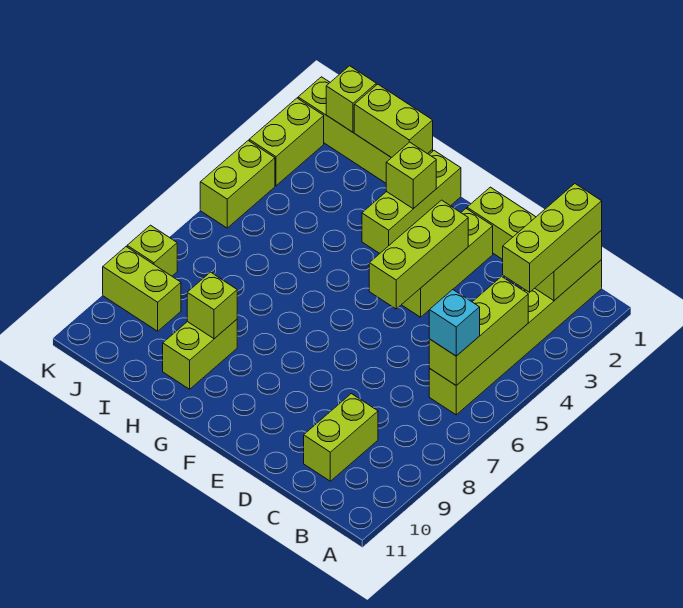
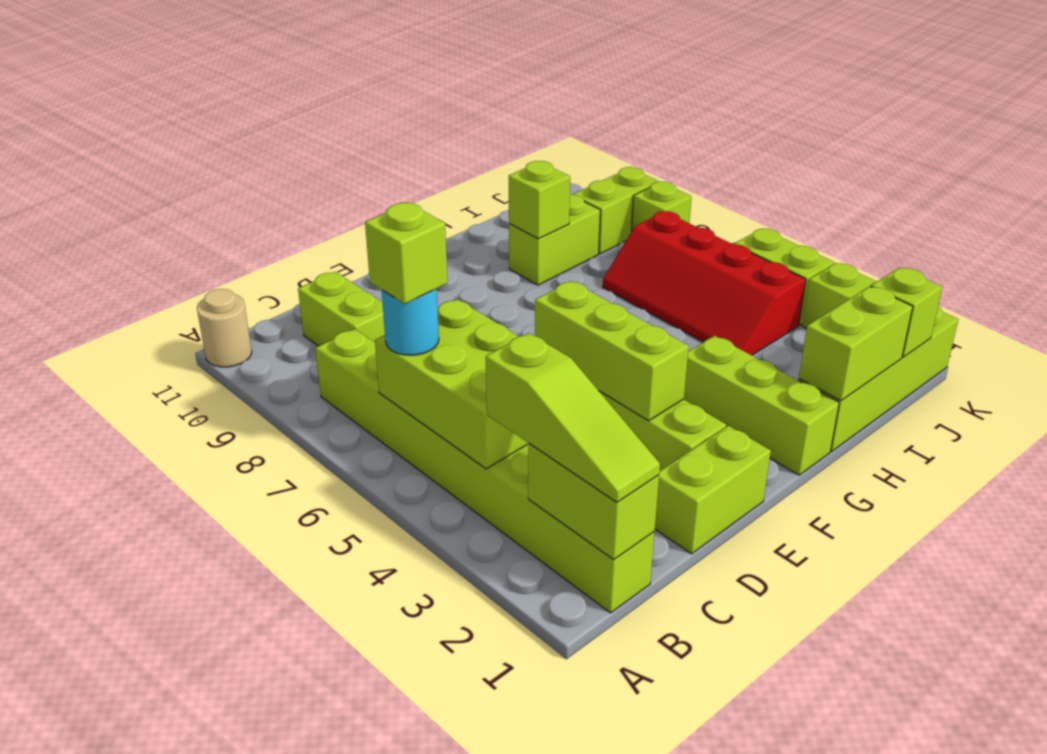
none -> tan round brick A11 level 1
lime brick B1:B6 level 1 -> lime brick B1:B8 level 1
lime brick B1:B3 level 3 -> lime slope B1:B3 level 3 top 3
lime brick B4:B6 level 2 -> lime brick B4:C6 level 2
cyan brick B6 level 3 -> cyan round brick B6 level 3
lime brick G2 level 2 -> lime brick B6 level 4
lime brick H9:H10 level 1 -> lime brick H9:I9 level 1
none -> red slope I4:J7 level 1 top J

